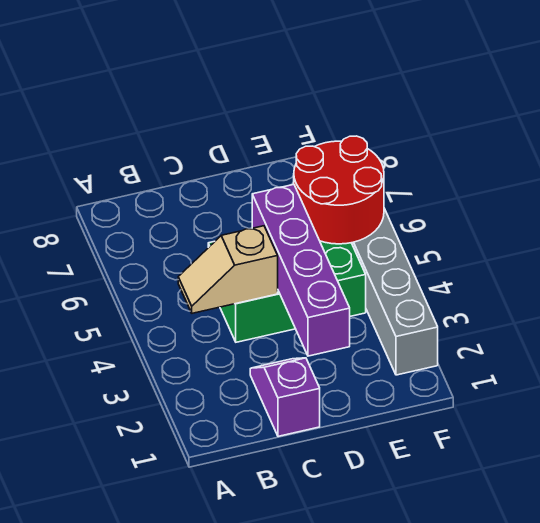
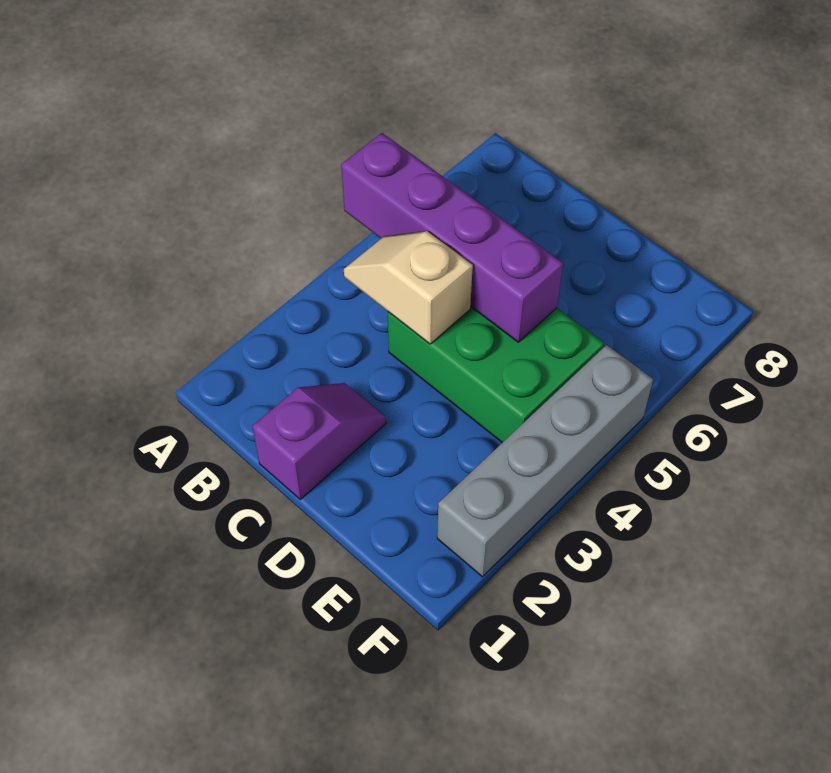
purple brick D2:D5 level 2 -> purple brick A5:D5 level 2
red round brick E5:F6 level 2 -> none

